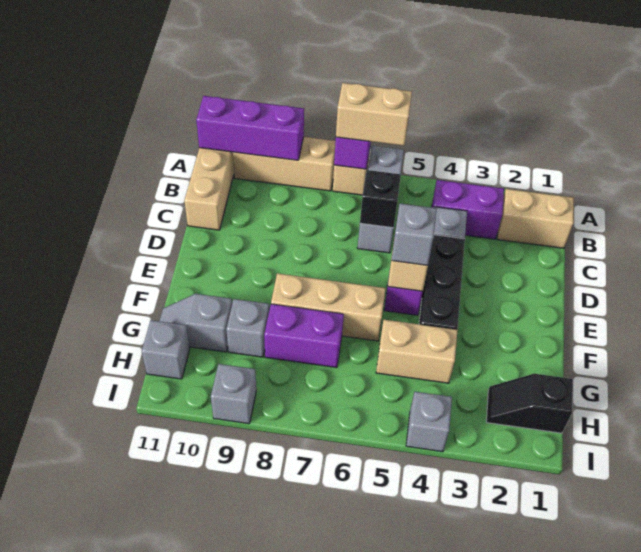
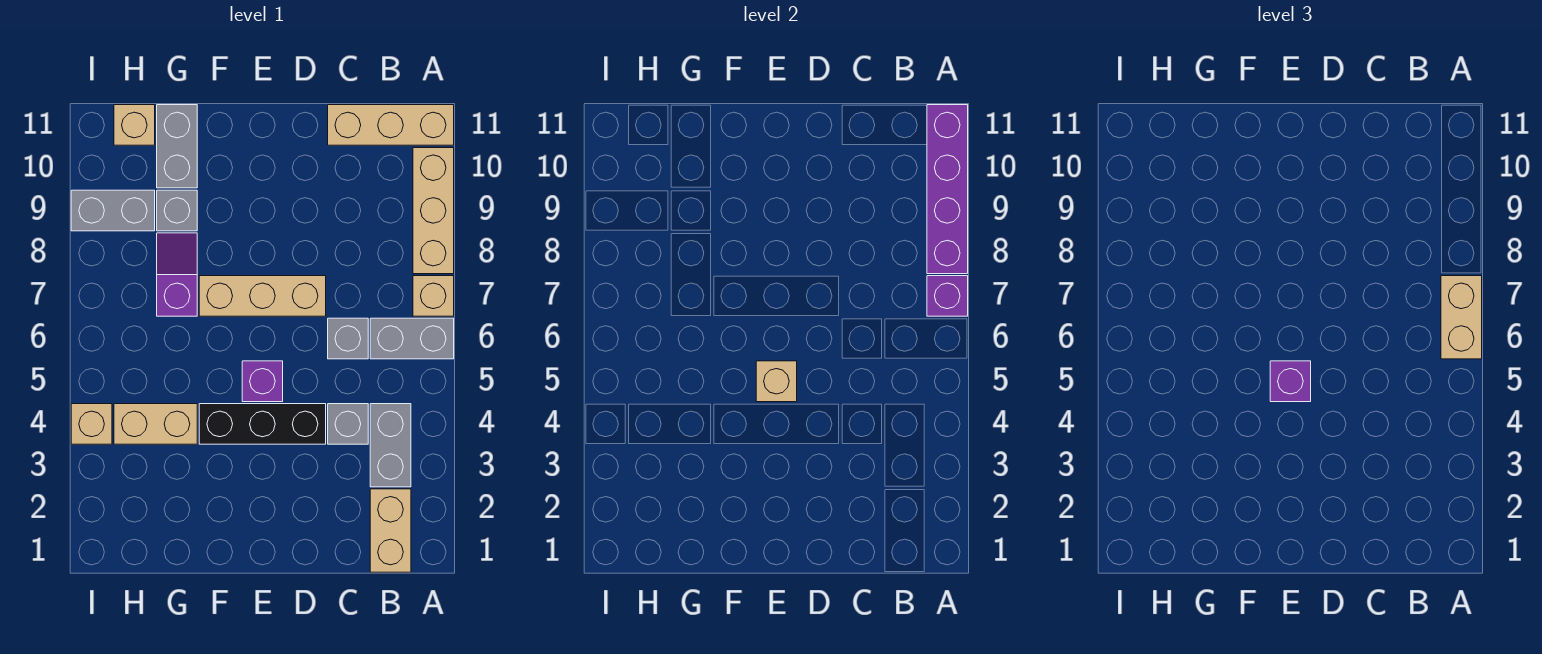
purple brick A9:A11 level 2 -> purple brick A8:A11 level 2
purple brick B3:B4 level 1 -> grey brick B3:B4 level 1
black brick C6 level 2 -> none
grey brick E5 level 3 -> purple brick E5 level 3
tan brick F6:F8 level 1 -> tan brick D7:F7 level 1
tan brick G4:G5 level 1 -> tan brick G4:H4 level 1
purple brick G7:G8 level 1 -> purple slope G7:G8 level 1 top 7
grey slope G10:G11 level 1 top 10 -> grey brick G10:G11 level 1
black slope H1:H2 level 1 top 1 -> none
grey brick H11 level 1 -> tan brick H11 level 1
grey brick I4 level 1 -> tan brick I4 level 1
grey brick I9 level 1 -> grey brick H9:I9 level 1

